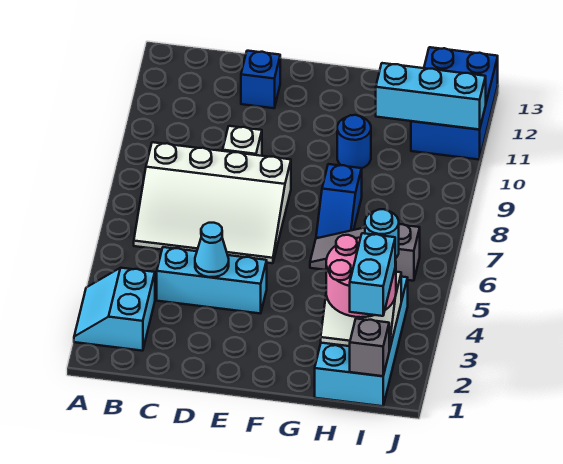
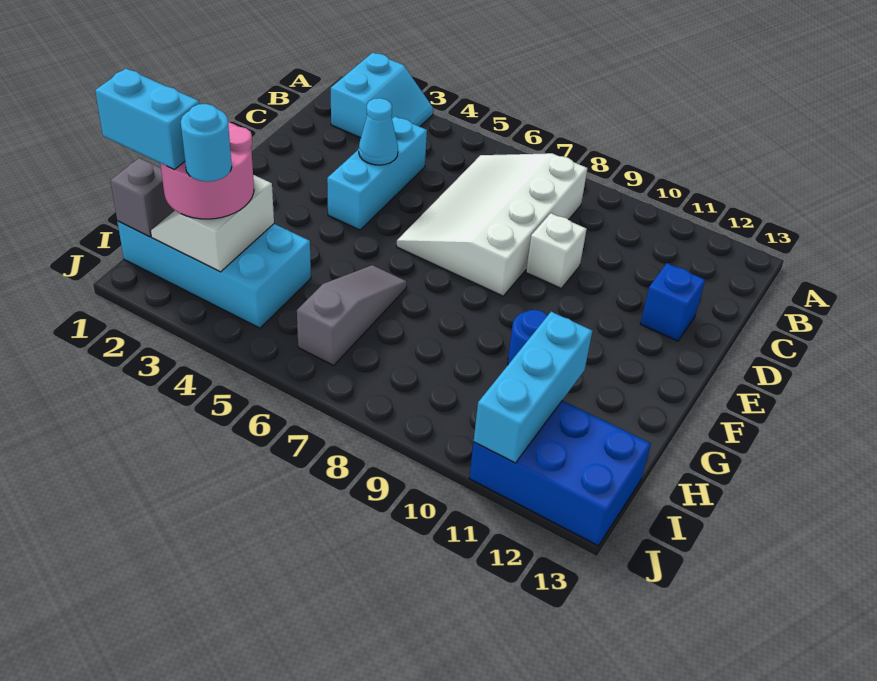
cyan slope A2:B3 level 1 top B -> cyan slope A2:B3 level 1 top 2
blue slope G7:G8 level 1 top 8 -> none

